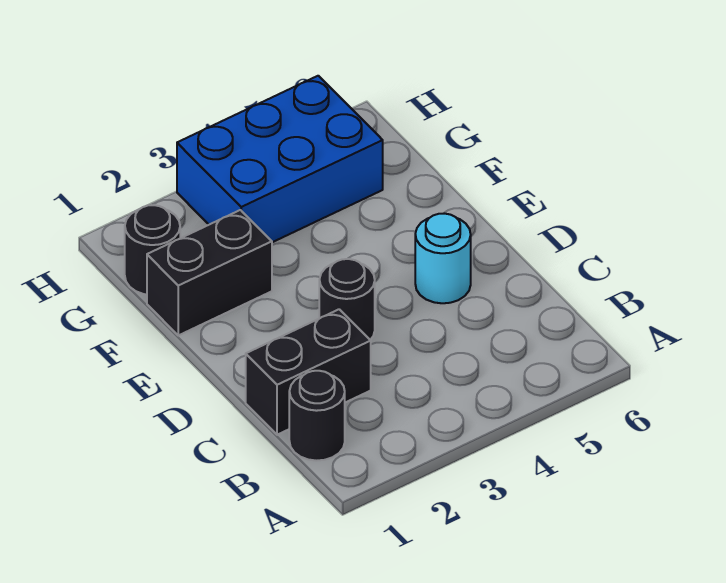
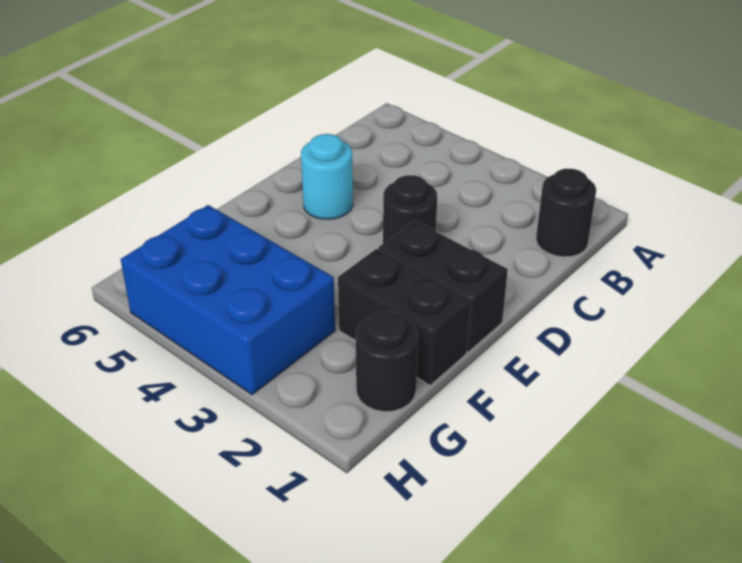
black brick C1:C2 level 1 -> black brick E1:E2 level 1

